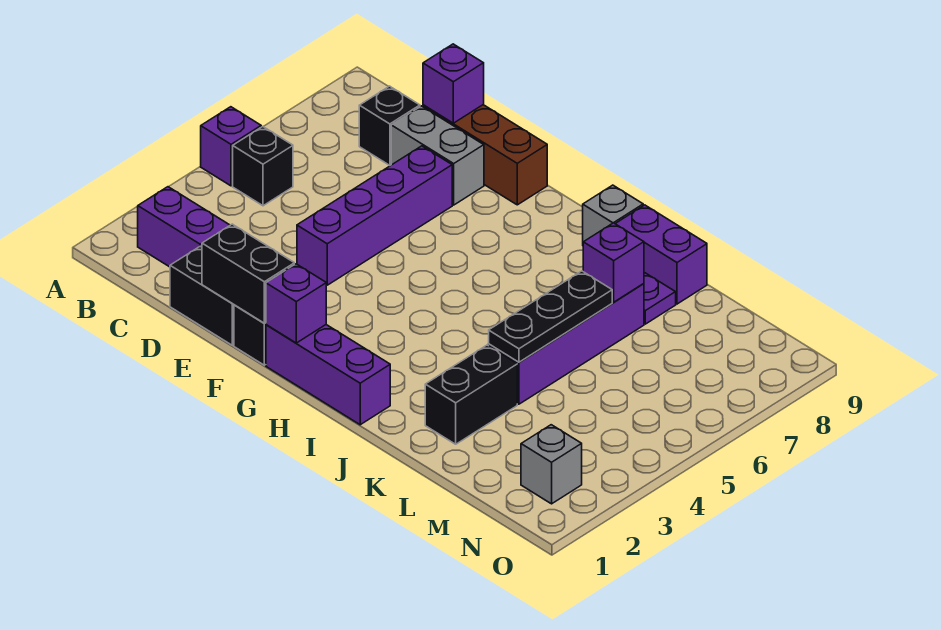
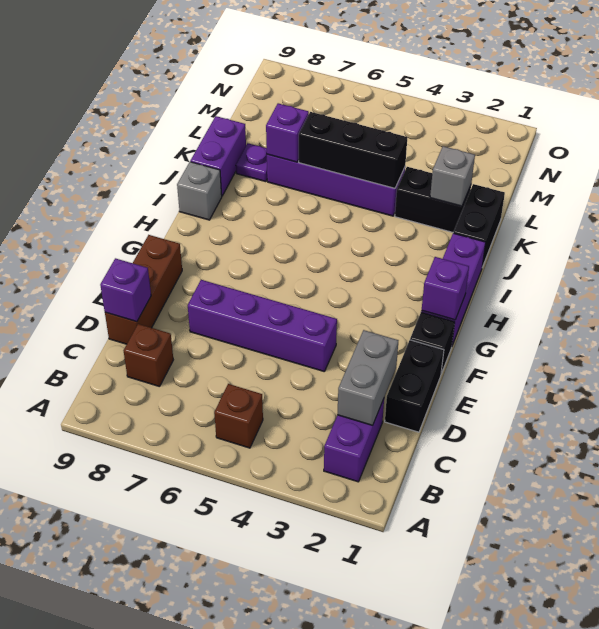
purple brick A5 level 1 -> none
black brick B5 level 1 -> brown brick B5 level 1
black brick C8 level 1 -> brown brick C8 level 1
grey brick D8:E8 level 1 -> grey brick C2:D2 level 2
black brick E1:F1 level 2 -> black brick J1:K1 level 1
black plate K4:K6 level 2 -> black brick K4:K6 level 2
grey brick N2 level 1 -> grey brick K2 level 2

